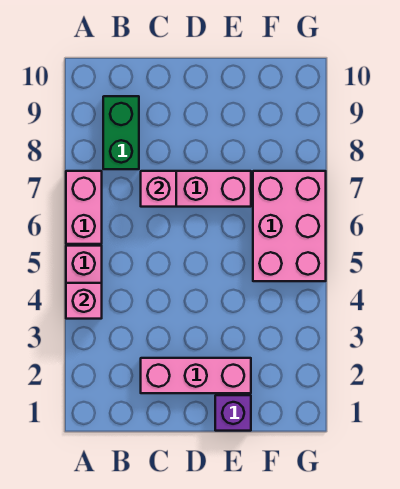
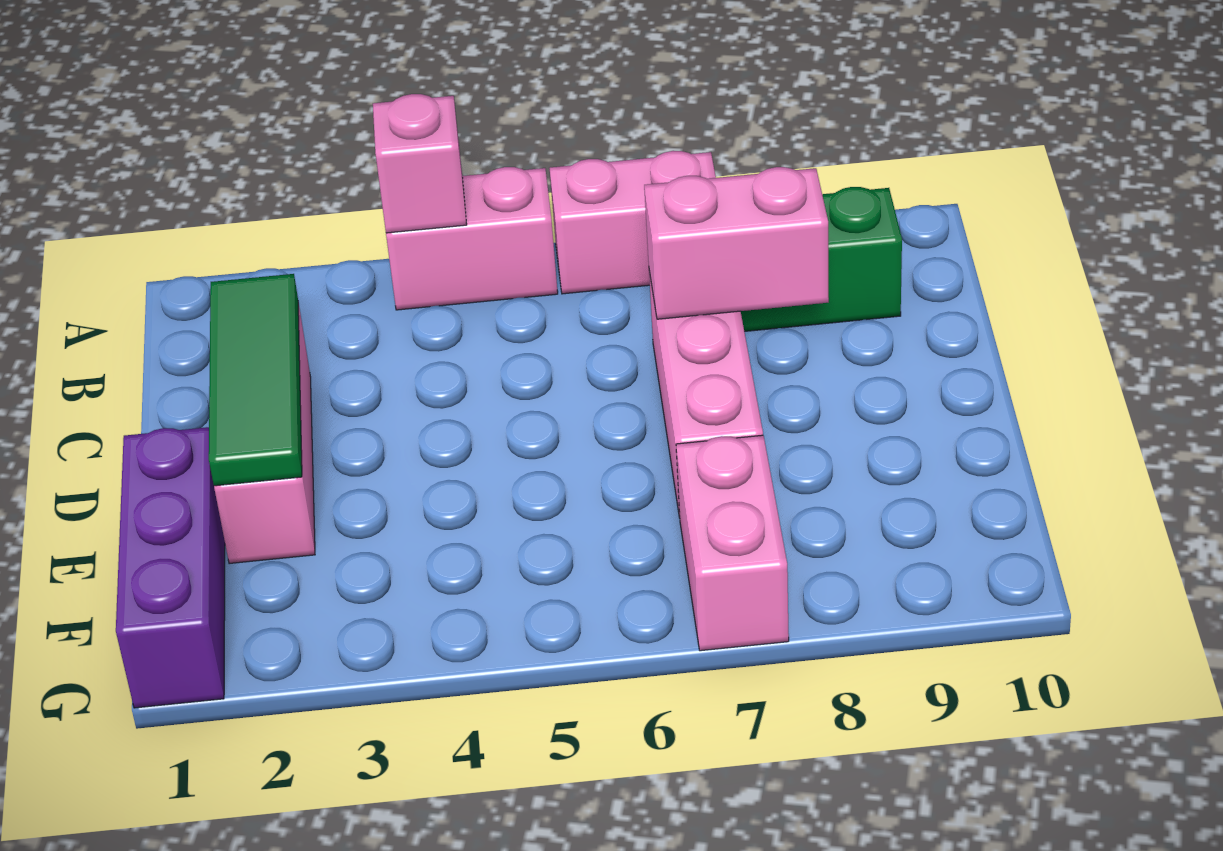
none -> green tile C2:E2 level 2
pink brick C7 level 2 -> pink brick C7:C8 level 2
purple brick E1 level 1 -> purple brick E1:G1 level 1
pink brick F5:G7 level 1 -> pink brick F7:G7 level 1

